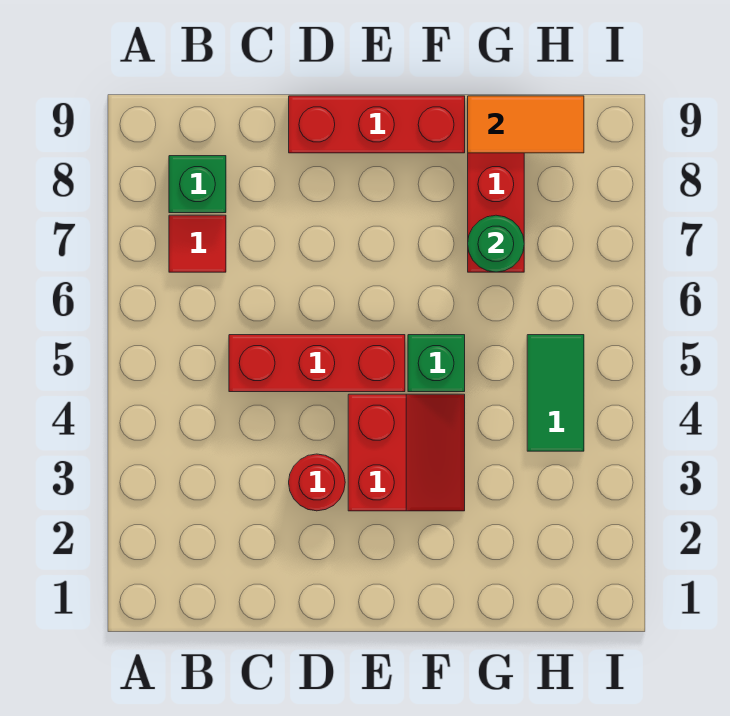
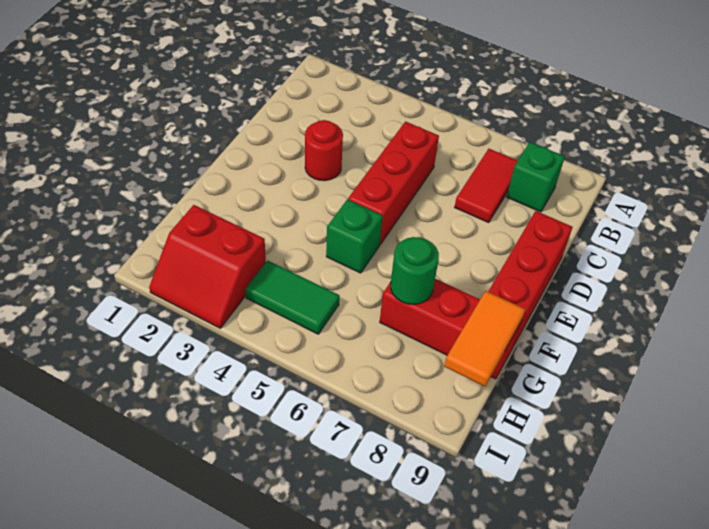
red tile B7 level 1 -> red tile B7:C7 level 1
red slope E3:F4 level 1 top E -> red slope H2:I3 level 1 top H

